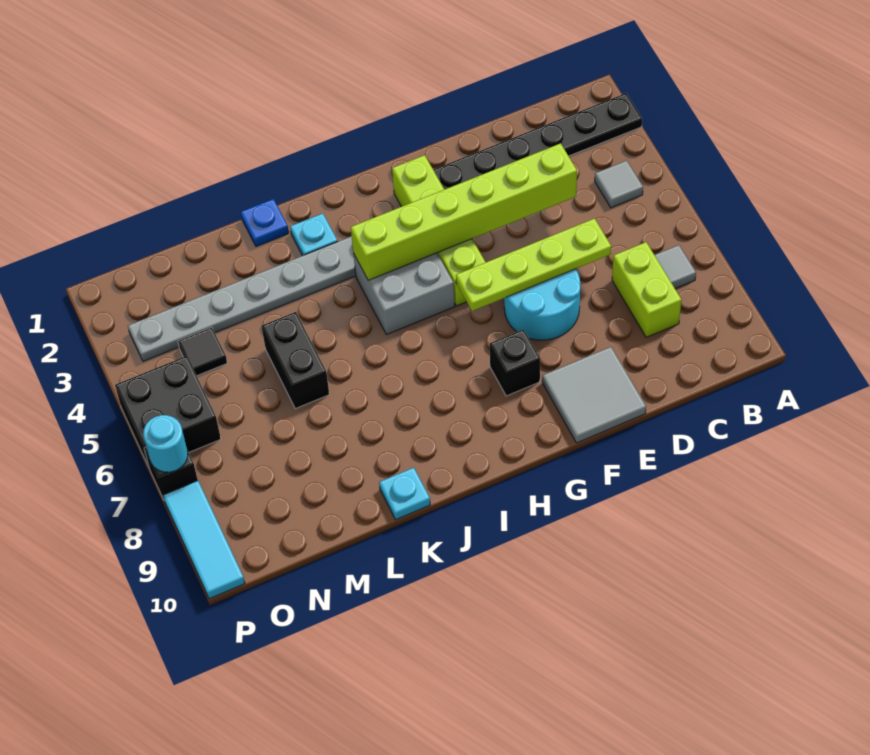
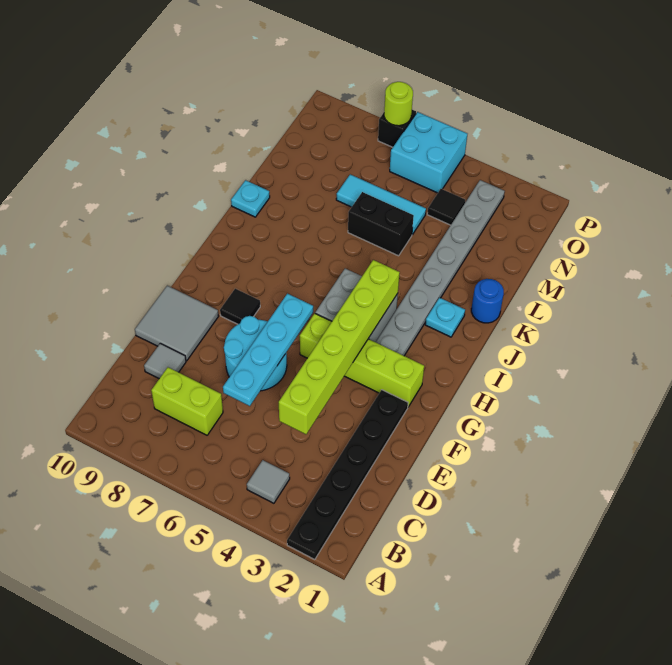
grey tile B7 level 1 -> grey tile D9 level 1
lime plate D6:G6 level 2 -> cyan plate D6:G6 level 2
black brick G8 level 1 -> black tile G8 level 1
blue plate K1 level 1 -> blue round brick K1 level 1
black brick O5:P6 level 1 -> cyan brick O5:P6 level 1
cyan round brick P7 level 2 -> lime round brick P7 level 2
cyan tile P8:P10 level 1 -> cyan tile M5:M7 level 1

